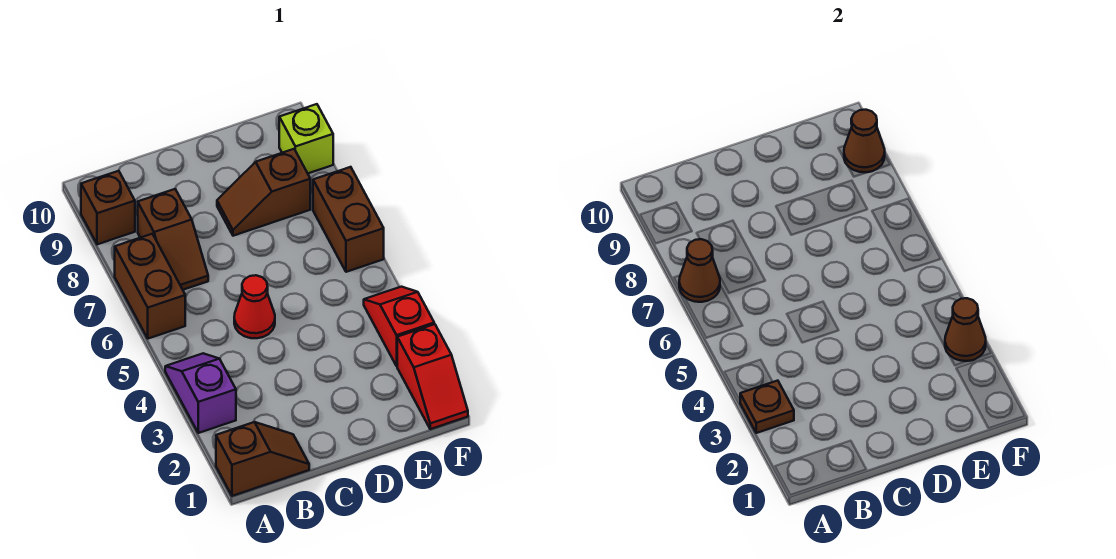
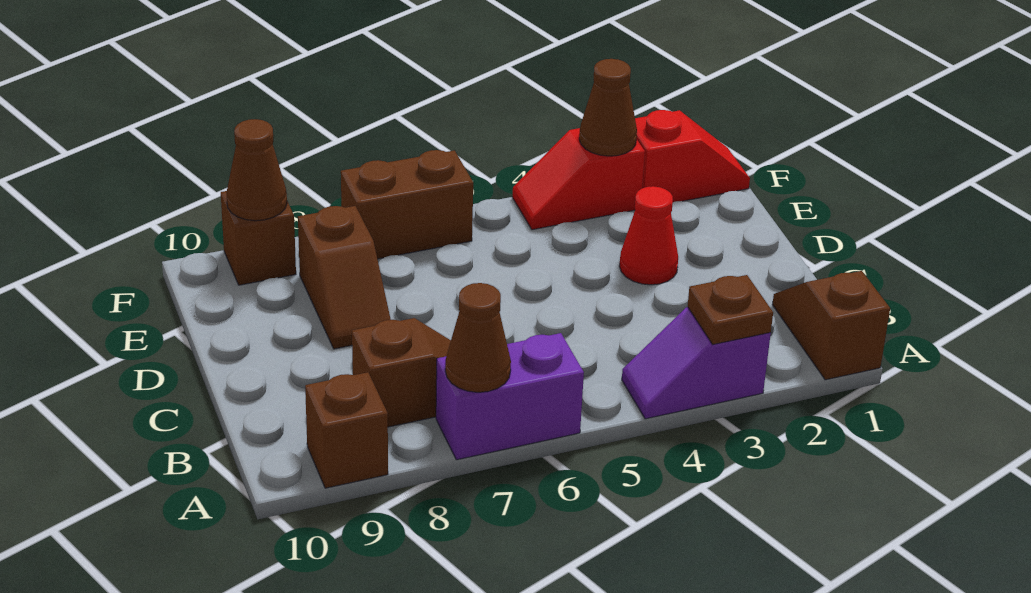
brown brick A6:A7 level 1 -> purple brick A6:A7 level 1
red cone C5 level 1 -> red cone D3 level 1
lime brick F9 level 1 -> brown brick F9 level 1

